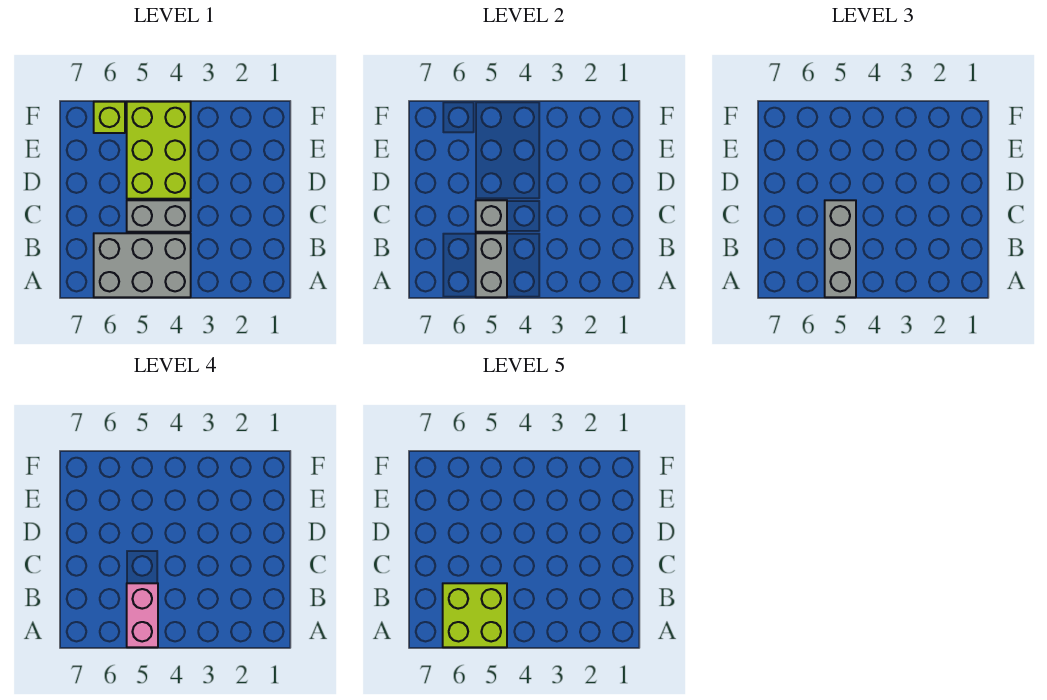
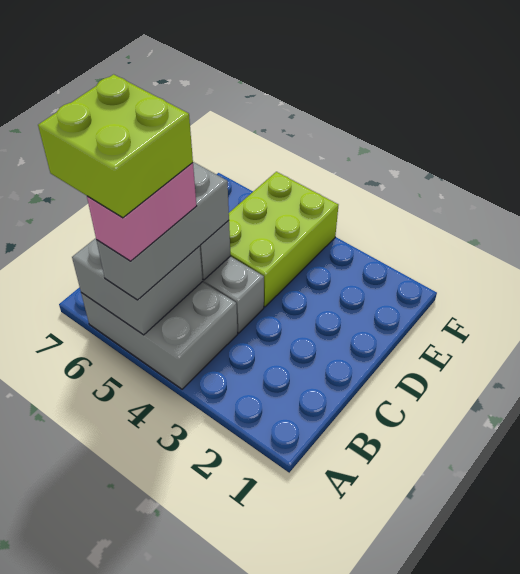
grey brick A5:B5 level 2 -> grey brick A5:B6 level 2
lime brick F6 level 1 -> none

